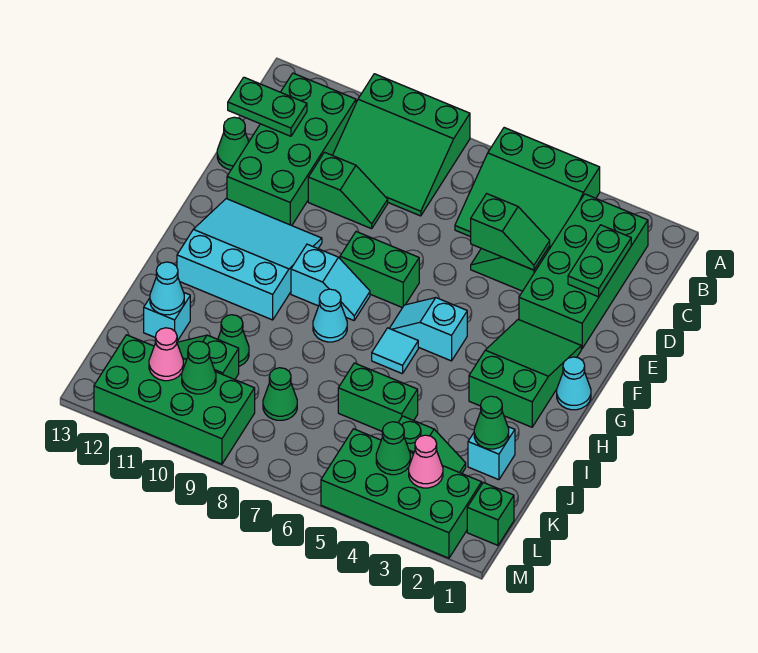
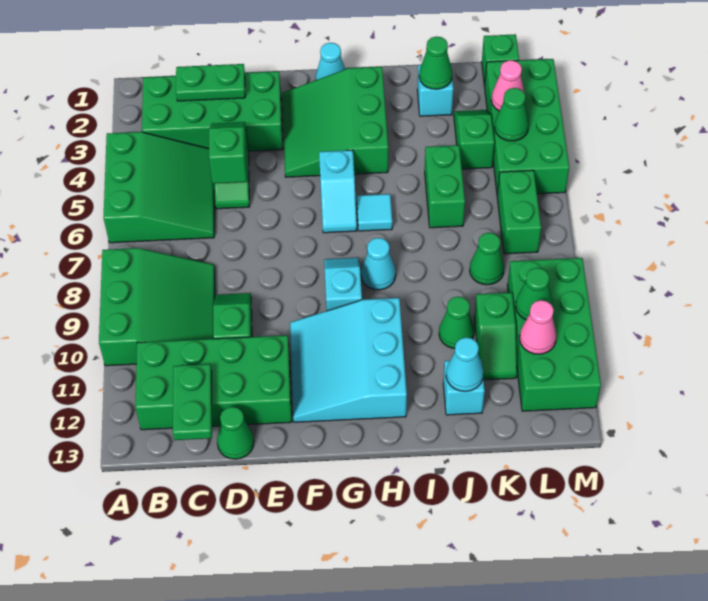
green slope F2:H3 level 1 top H -> green slope F2:H4 level 1 top H
green brick F7:F8 level 1 -> green brick L6:L7 level 1

